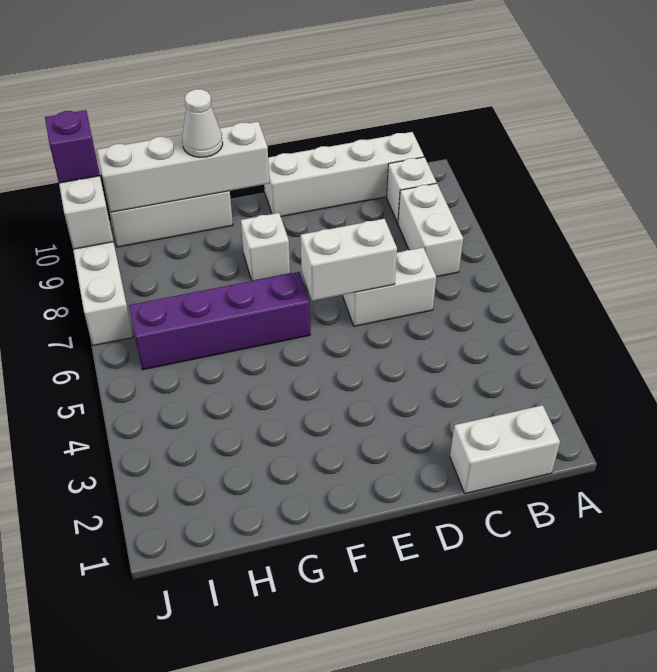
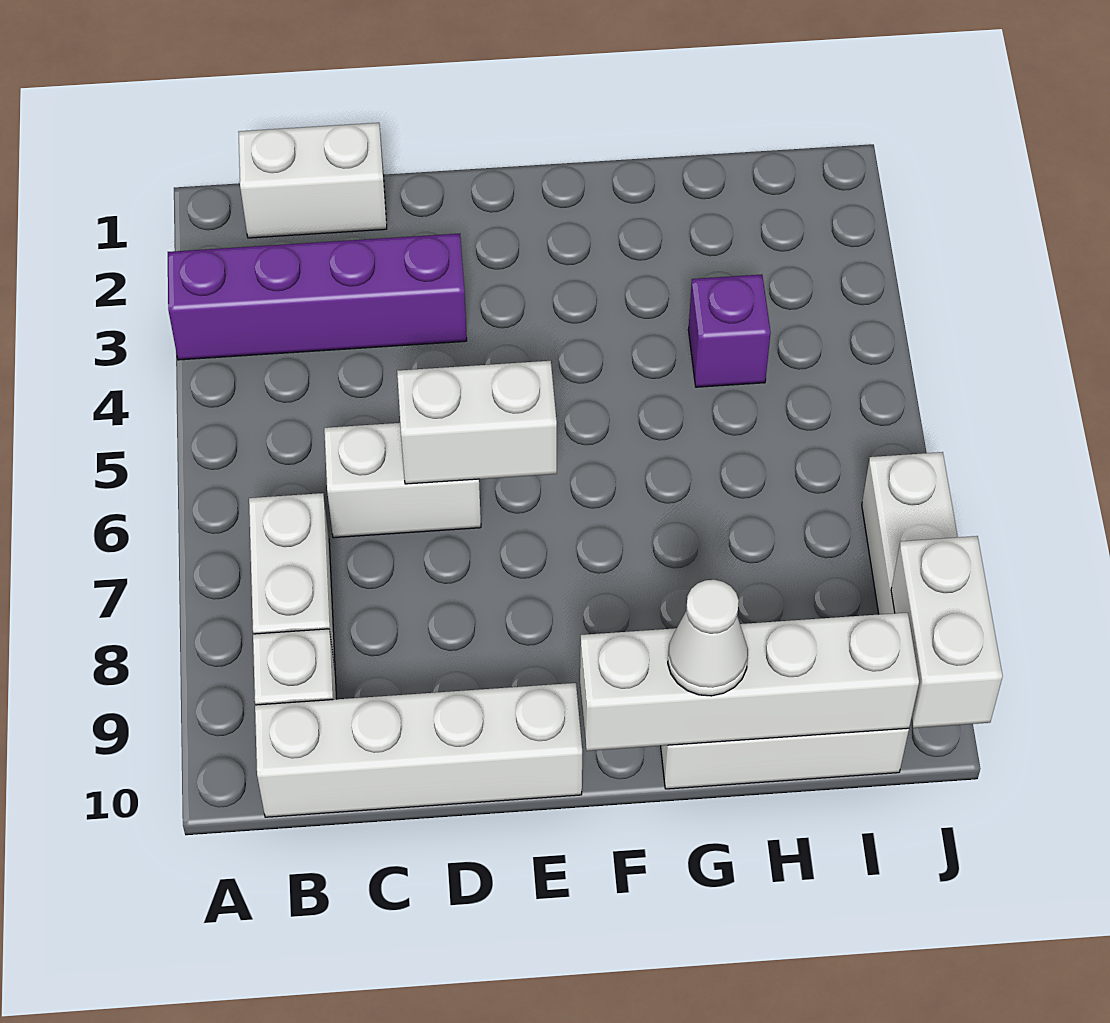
purple brick F6:I6 level 1 -> purple brick A3:D3 level 1
white brick F8 level 1 -> none
purple brick J10 level 3 -> purple brick H4 level 1

